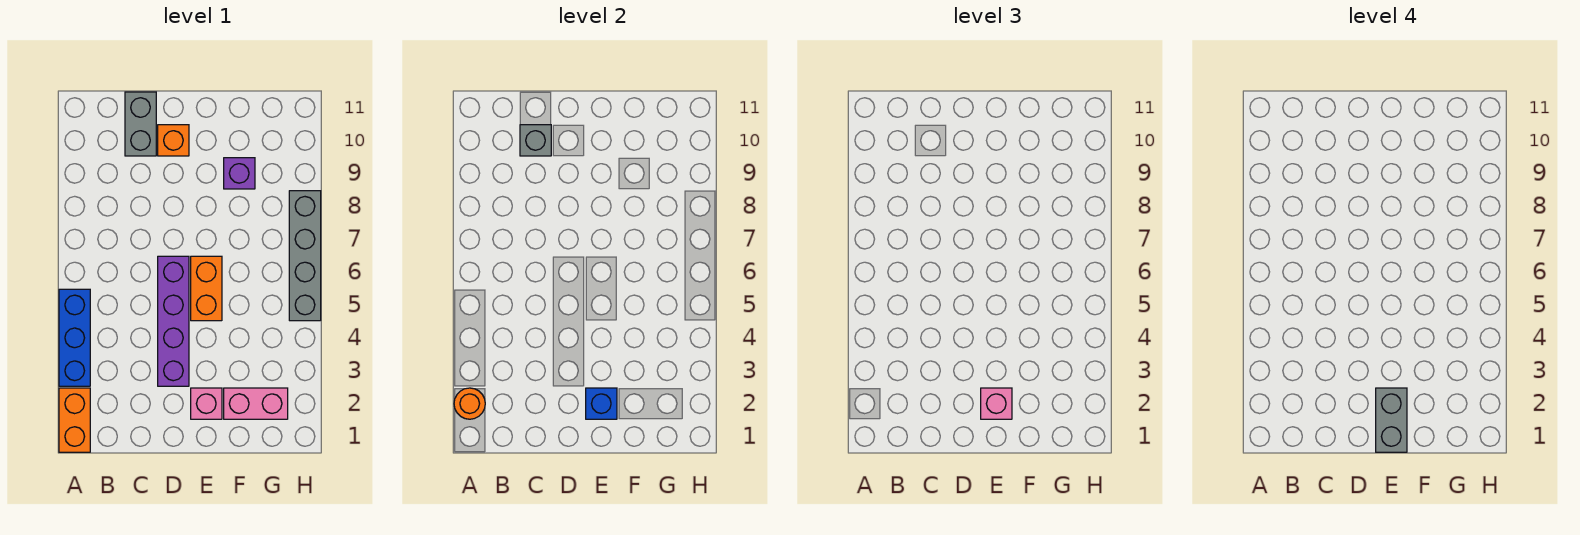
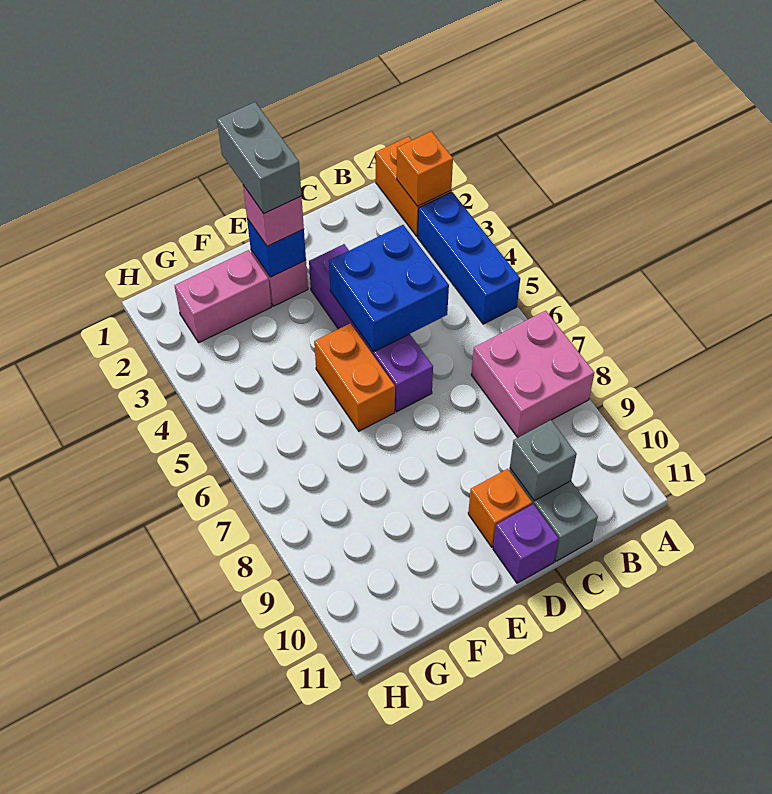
orange round brick A2 level 2 -> orange brick A2 level 2
none -> pink brick A7:B8 level 1
none -> blue brick C4:D5 level 2
purple brick F9 level 1 -> purple brick D11 level 1
grey brick H5:H8 level 1 -> none

